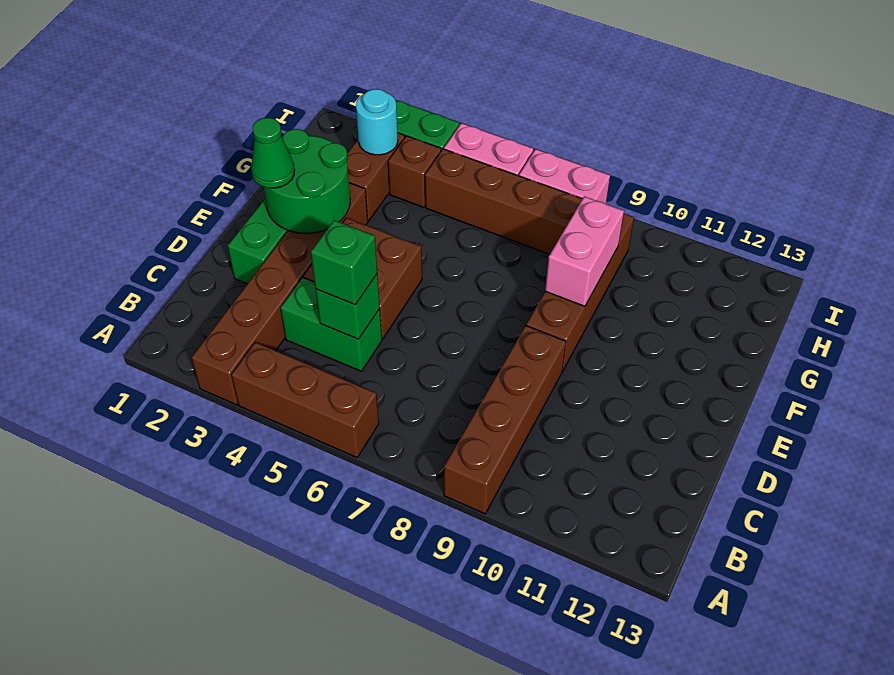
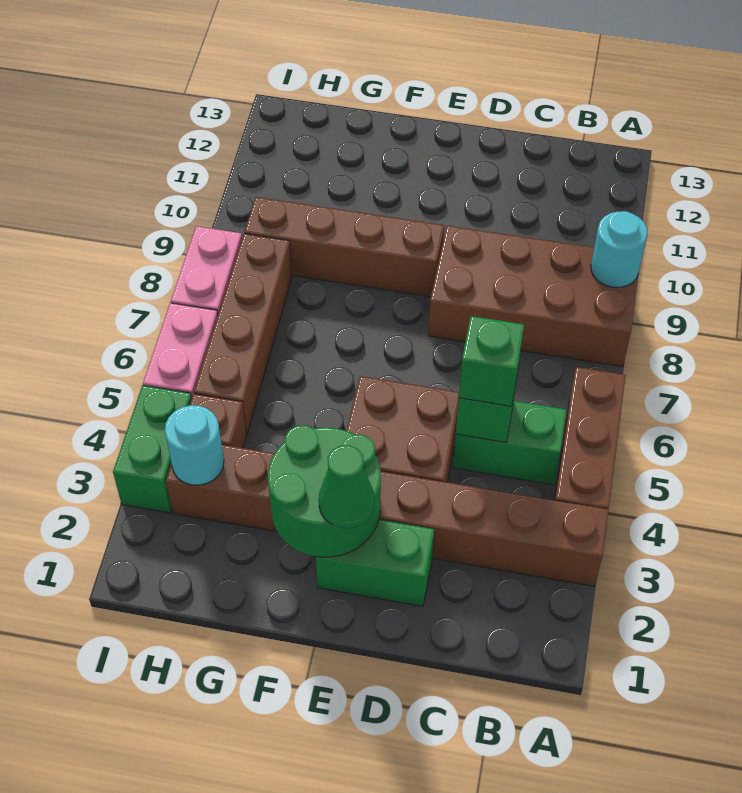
brown brick A9:D9 level 1 -> brown brick A8:D9 level 1
none -> cyan round brick A9 level 2
green brick C4:C5 level 1 -> green brick B5:C5 level 1
pink brick F9:G9 level 2 -> none

